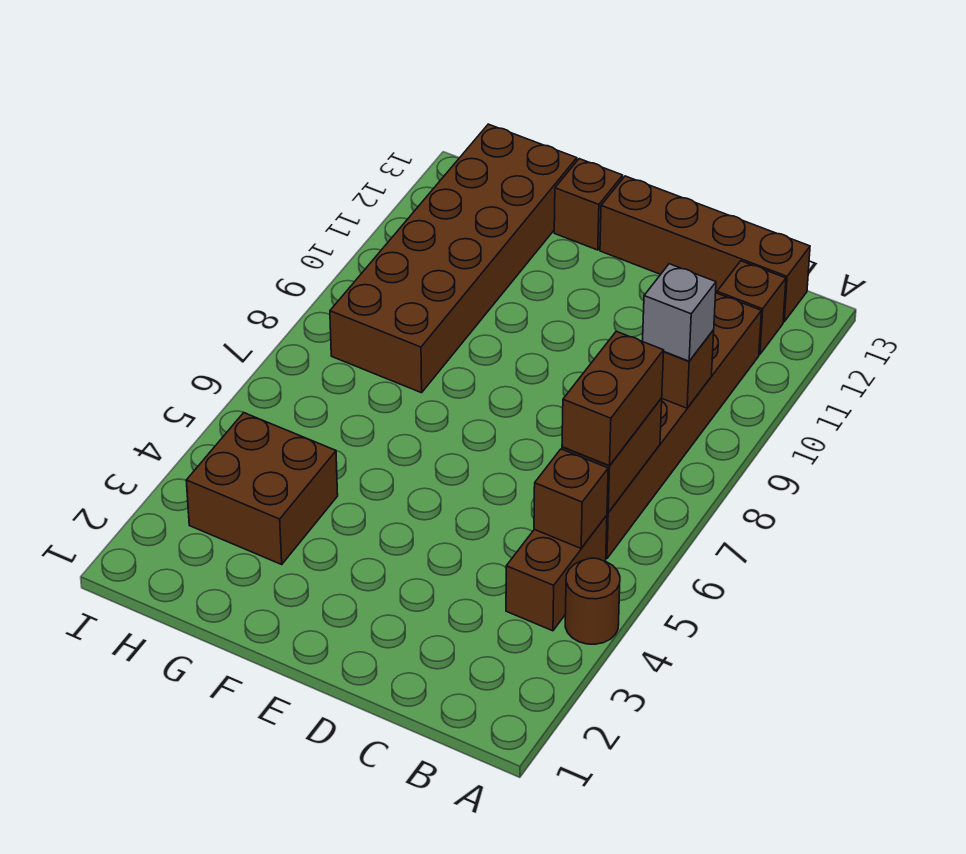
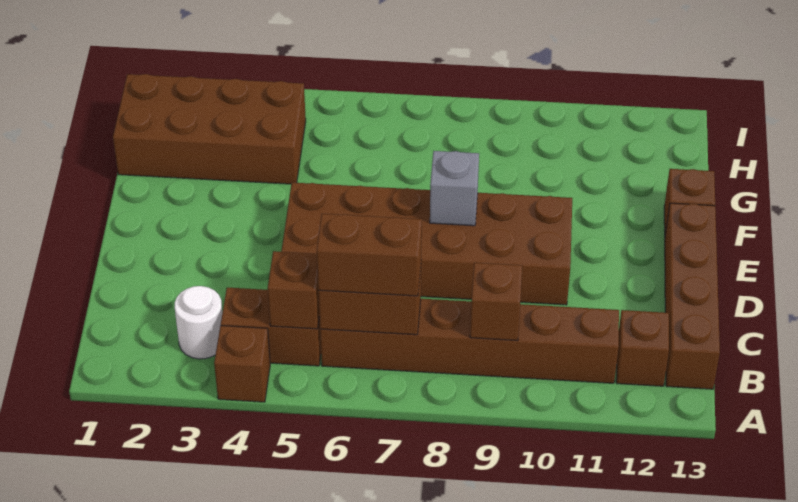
brown round brick A4 level 1 -> brown brick A4 level 1
none -> white round brick B3 level 1
grey brick B9 level 3 -> grey brick E8 level 2
brown brick G3:H4 level 1 -> brown brick G1:H4 level 1
brown brick G8:H13 level 1 -> brown brick D5:E10 level 1

